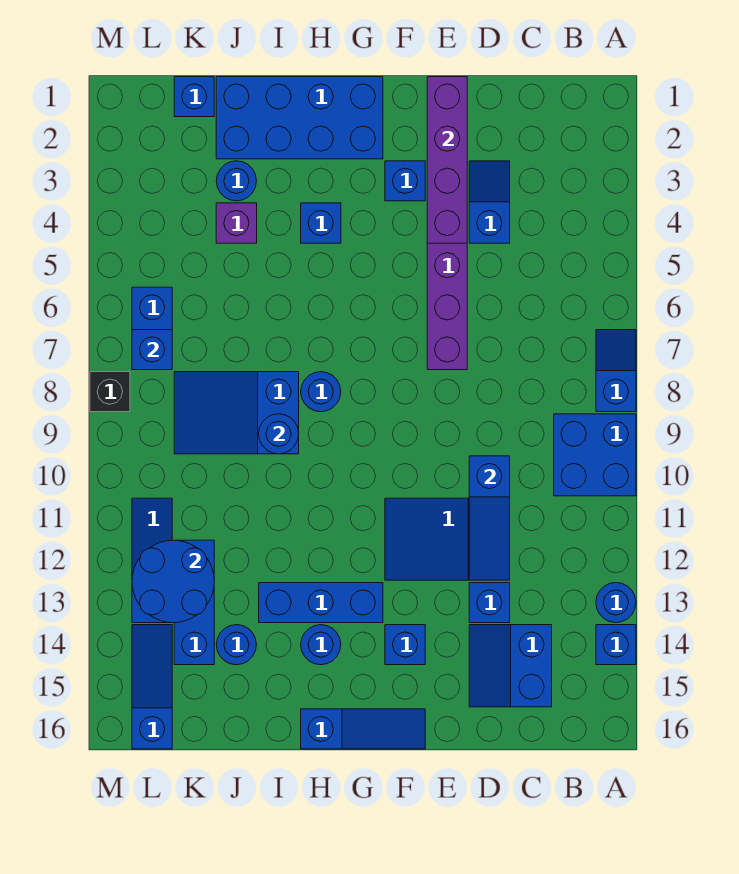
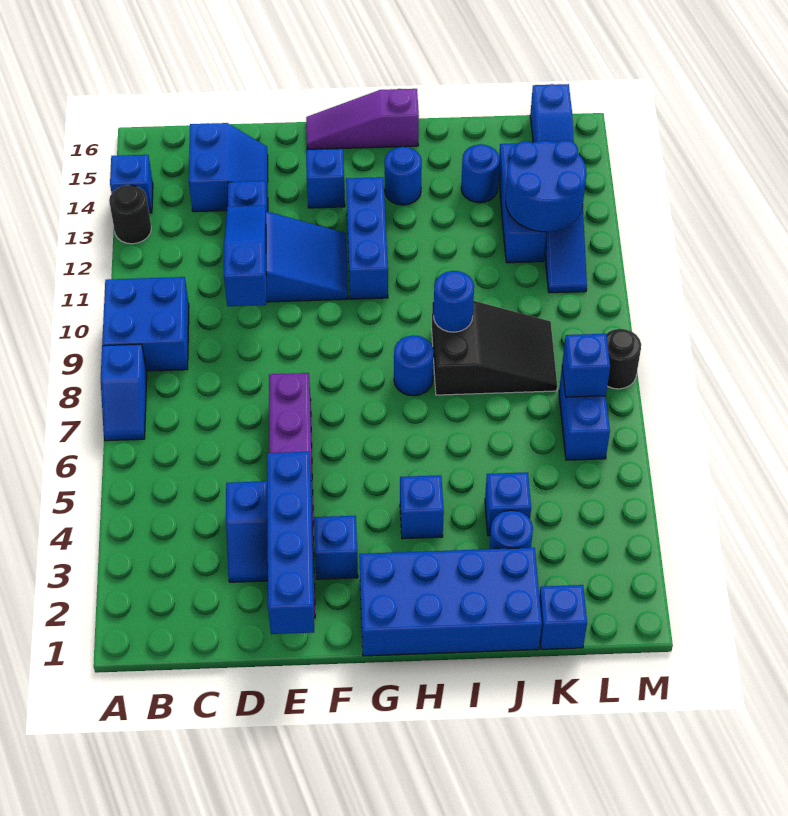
blue round brick A13 level 1 -> black round brick A13 level 1
purple brick E1:E4 level 2 -> blue brick E1:E4 level 2
blue slope F16:H16 level 1 top H -> purple slope F16:H16 level 1 top H
blue brick G13:I13 level 1 -> blue brick G11:G13 level 1
blue slope I8:K9 level 1 top I -> black slope I8:K9 level 1 top I
purple brick J4 level 1 -> blue brick J4 level 1
black brick M8 level 1 -> black round brick M8 level 1

